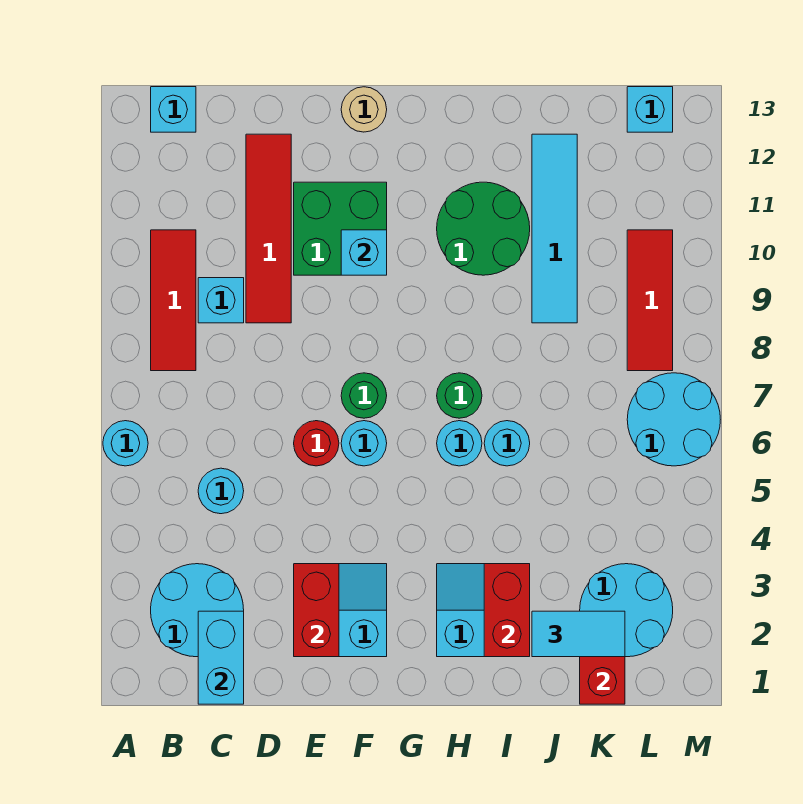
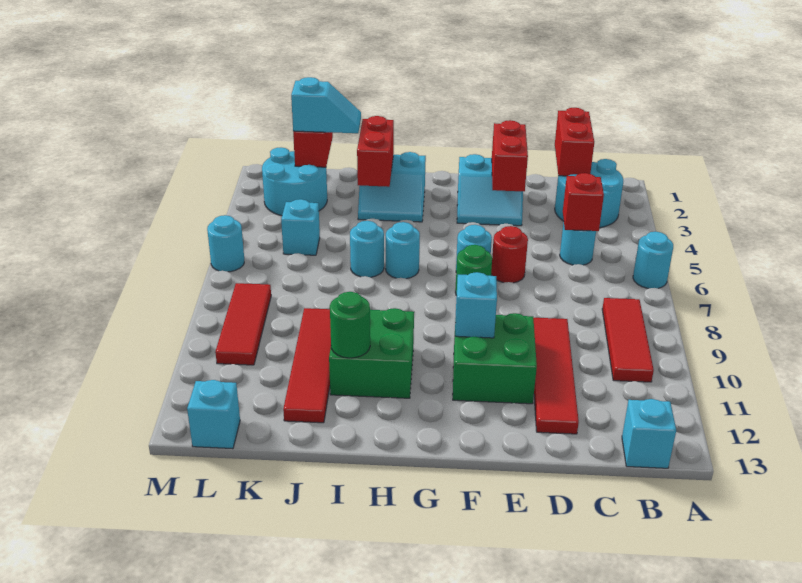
cyan brick C1:C2 level 2 -> red brick C1:C2 level 2
none -> red brick C5 level 2
cyan brick C9 level 1 -> cyan brick K5 level 1
tan round brick F13 level 1 -> none
green round brick H7 level 1 -> green round brick I11 level 2
green round brick H10:I11 level 1 -> green brick H10:I11 level 1
cyan tile J2:K2 level 3 -> cyan slope J2:K2 level 3 top K
cyan tile J9:J12 level 1 -> red tile J9:J12 level 1
cyan round brick L6:M7 level 1 -> cyan round brick M6 level 1

